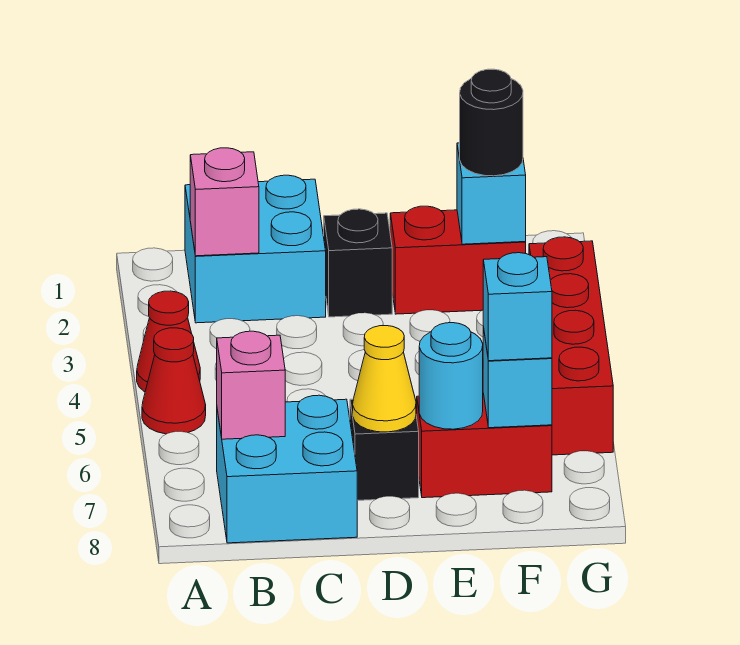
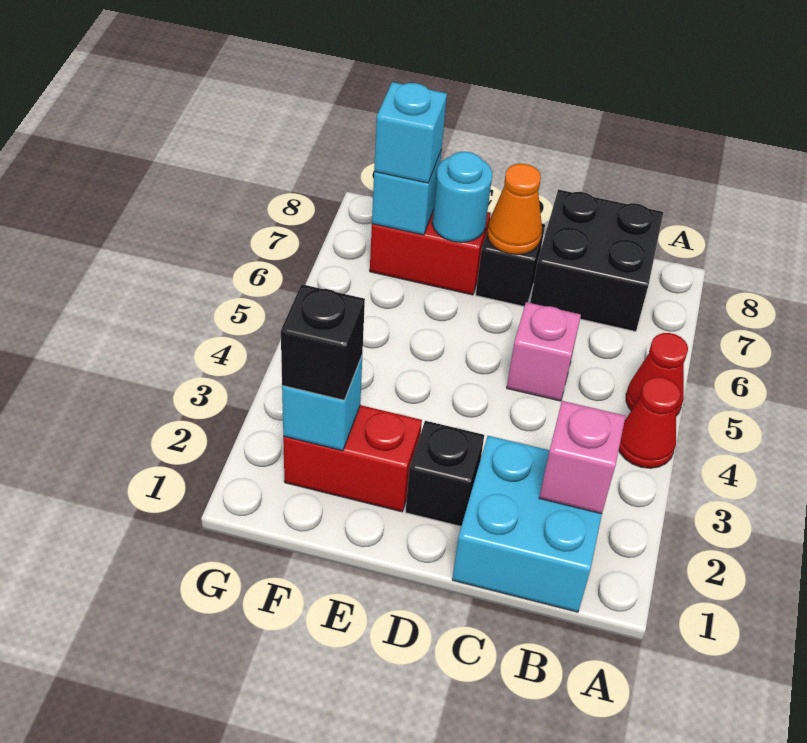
cyan brick B7:C8 level 1 -> black brick B7:C8 level 1
pink brick B7 level 2 -> pink brick C5 level 1
yellow cone D7 level 2 -> orange cone D7 level 2
black round brick F2 level 3 -> black brick F2 level 3
red brick G3:G6 level 1 -> none

